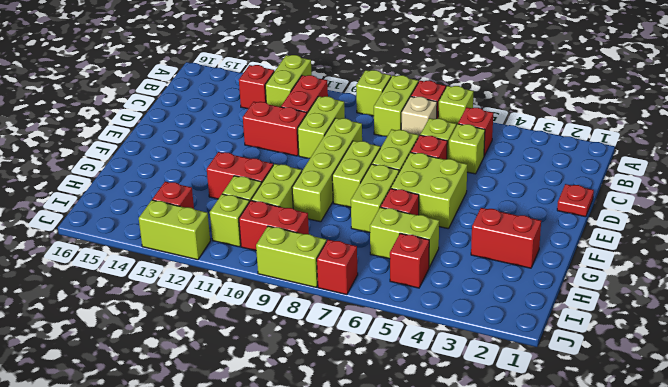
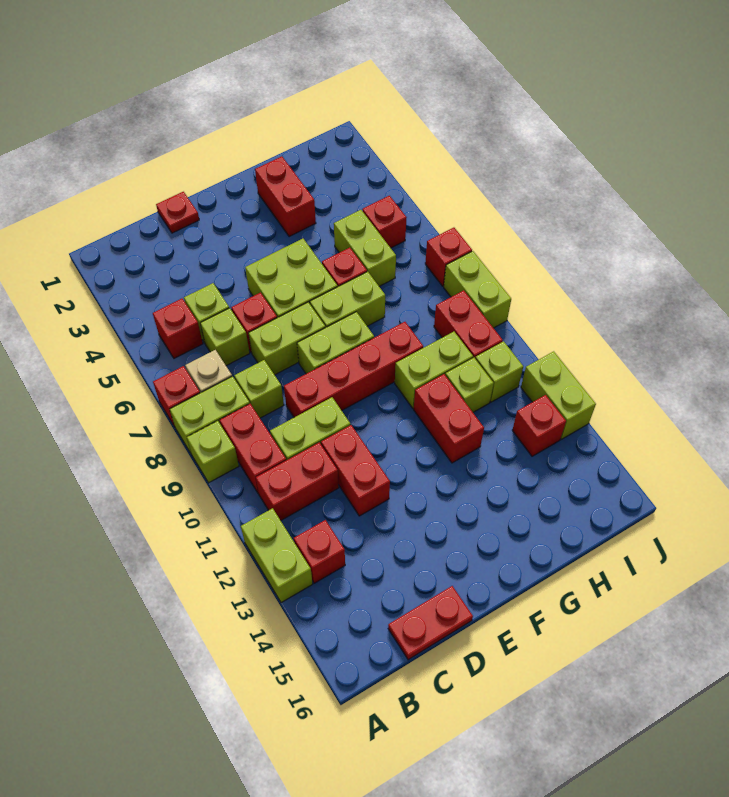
lime brick A6 level 1 -> lime brick C8 level 1
lime brick A12:B12 level 1 -> lime brick A12:A13 level 1
none -> red brick B9:B10 level 1
none -> red plate C16:D16 level 1
lime brick D9:G9 level 1 -> red brick D9:G9 level 1

